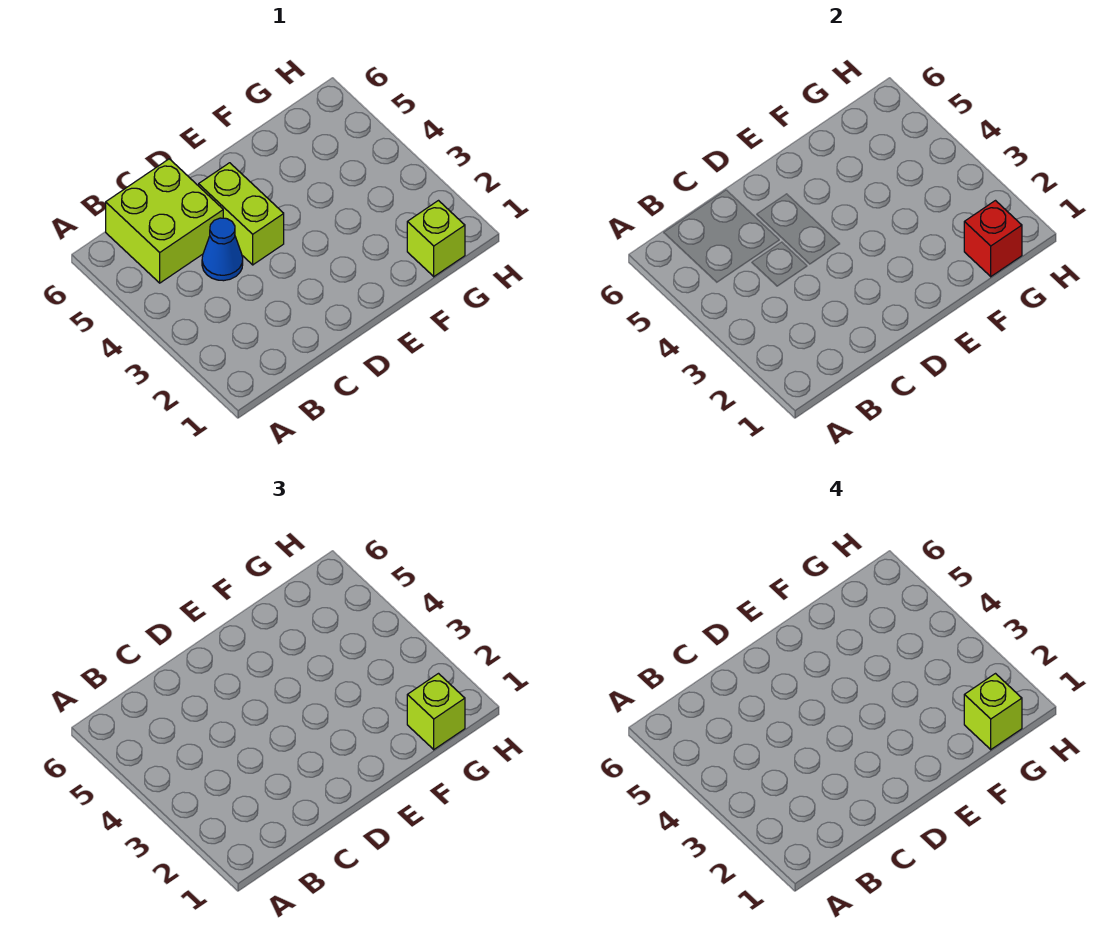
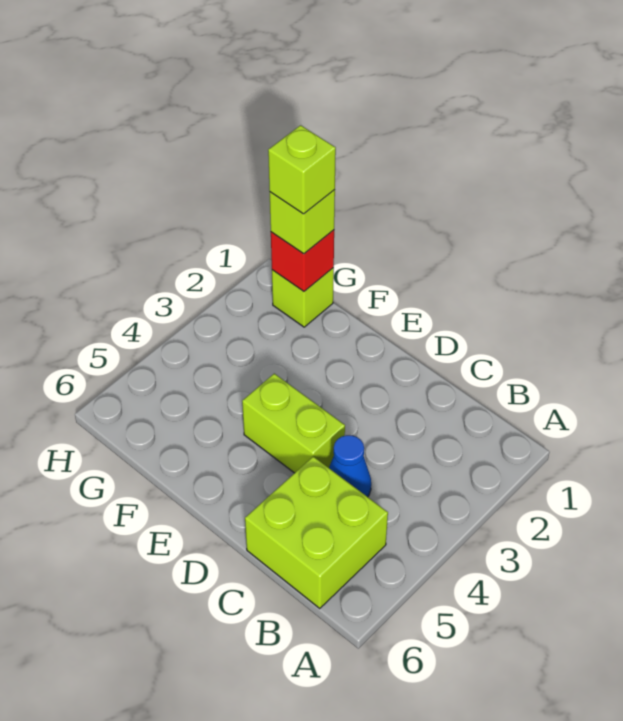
lime brick D4:D5 level 1 -> lime brick D4:E4 level 1

